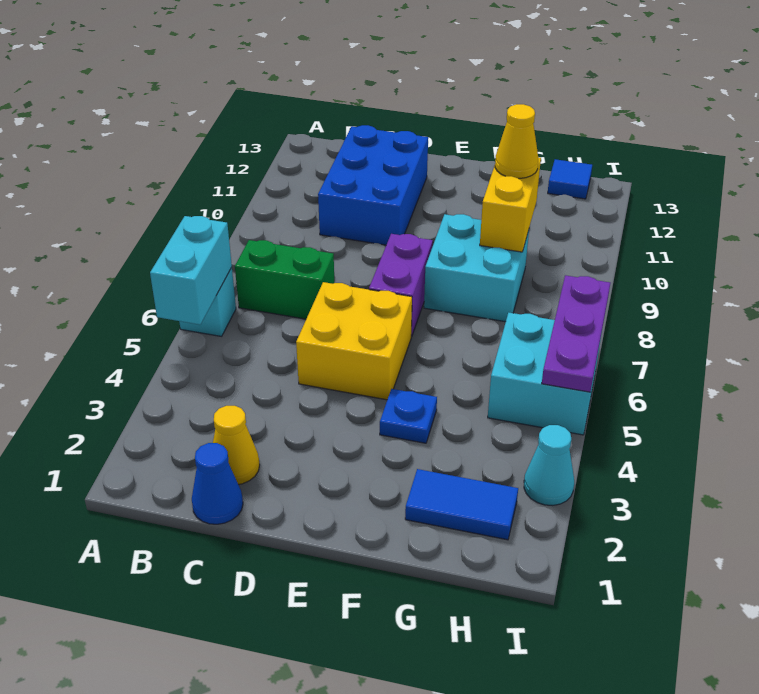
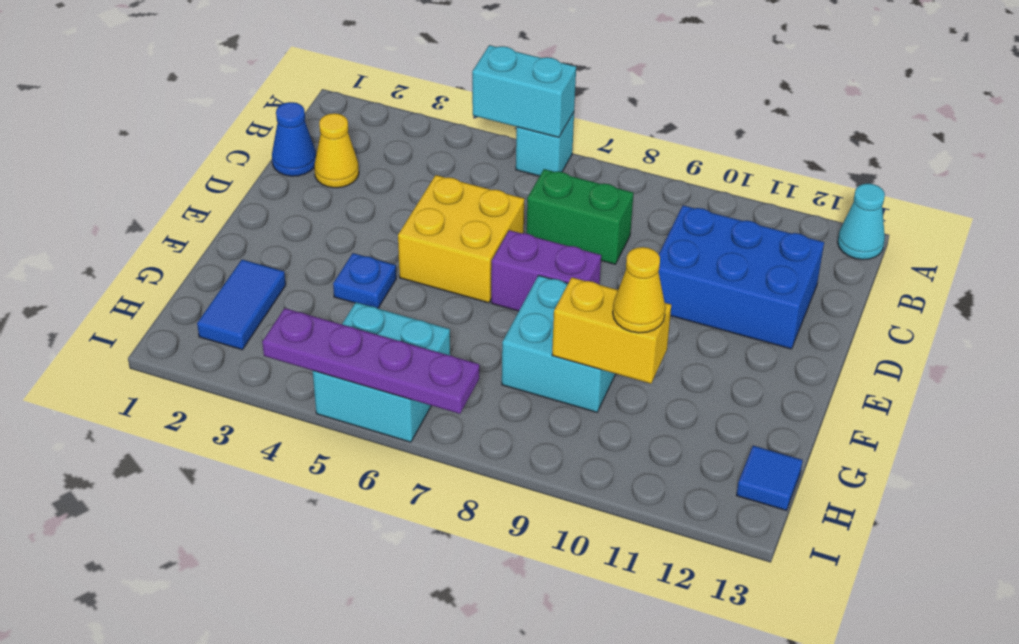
green brick B7:C7 level 1 -> green brick C7:C8 level 1
cyan cone I3 level 1 -> cyan cone A13 level 1
purple plate I5:I7 level 2 -> purple plate I4:I7 level 2

